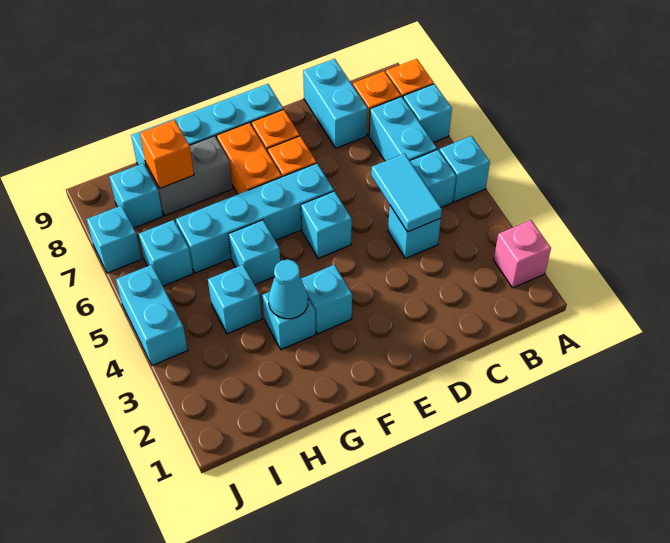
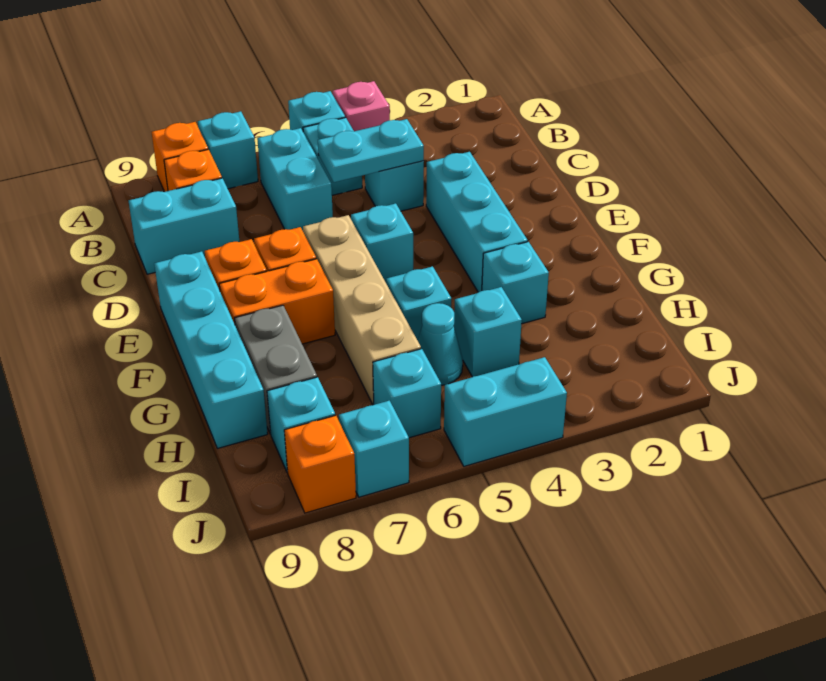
pink brick A2 level 1 -> pink brick A4 level 1
cyan brick B6:B7 level 1 -> cyan brick B6:C6 level 1
cyan tile C4:C5 level 2 -> cyan plate C4:C5 level 2
cyan brick E6:H6 level 1 -> tan brick E6:H6 level 1
cyan brick F3 level 1 -> cyan brick D3:F3 level 1
cyan cone G3 level 2 -> cyan cone H5 level 1
orange brick H8 level 2 -> orange brick J8 level 1

